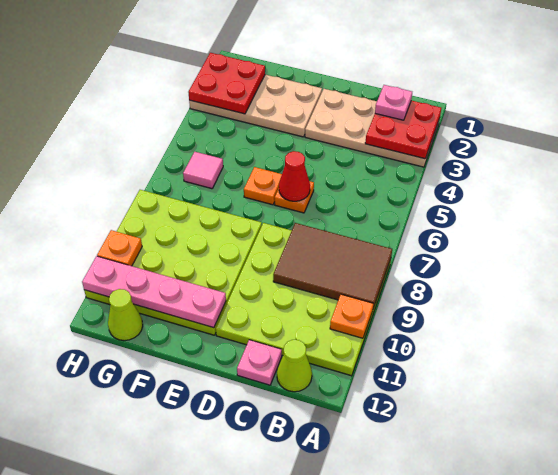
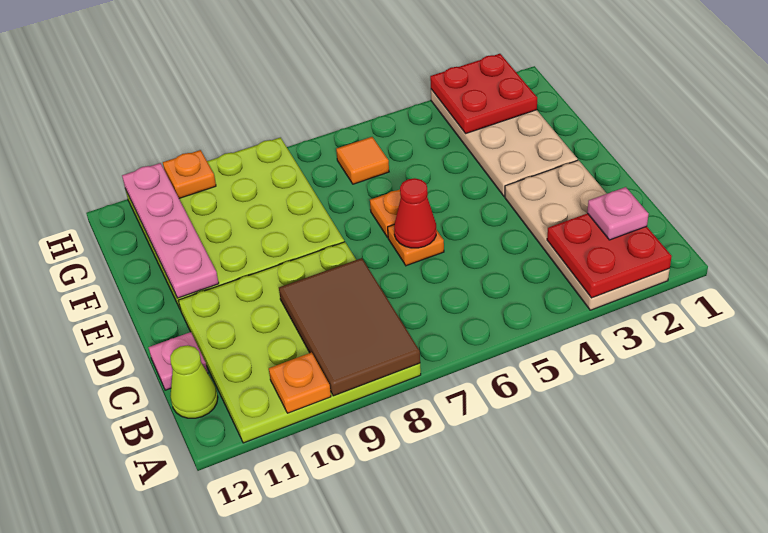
pink tile G6 level 1 -> orange tile G6 level 1
lime cone G12 level 1 -> none

